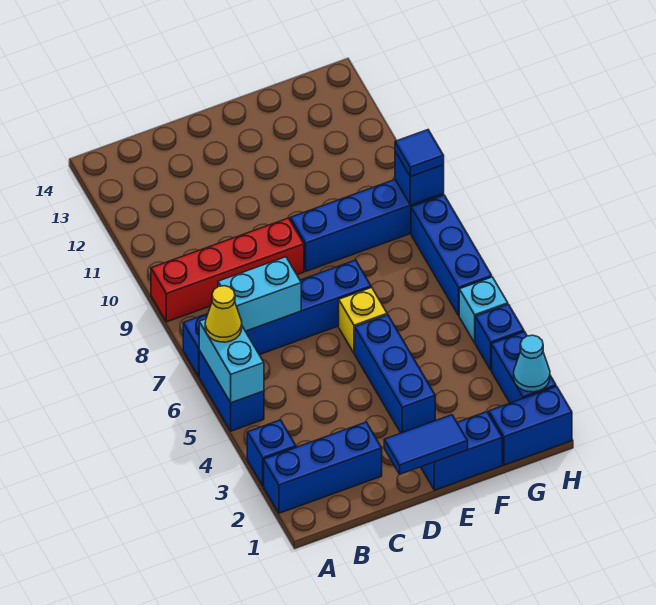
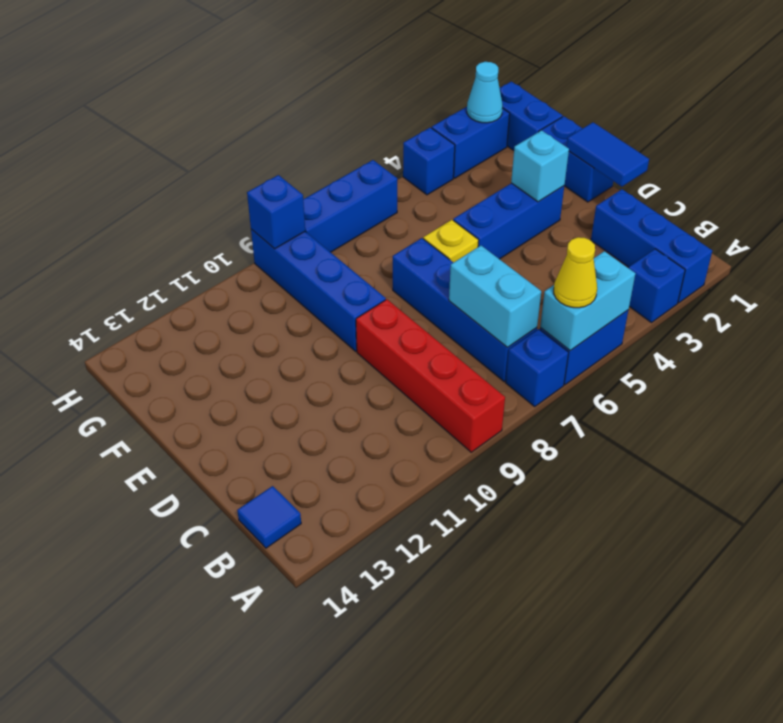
cyan brick H5 level 1 -> cyan brick E3 level 2
blue tile H9 level 3 -> blue tile B14 level 1

